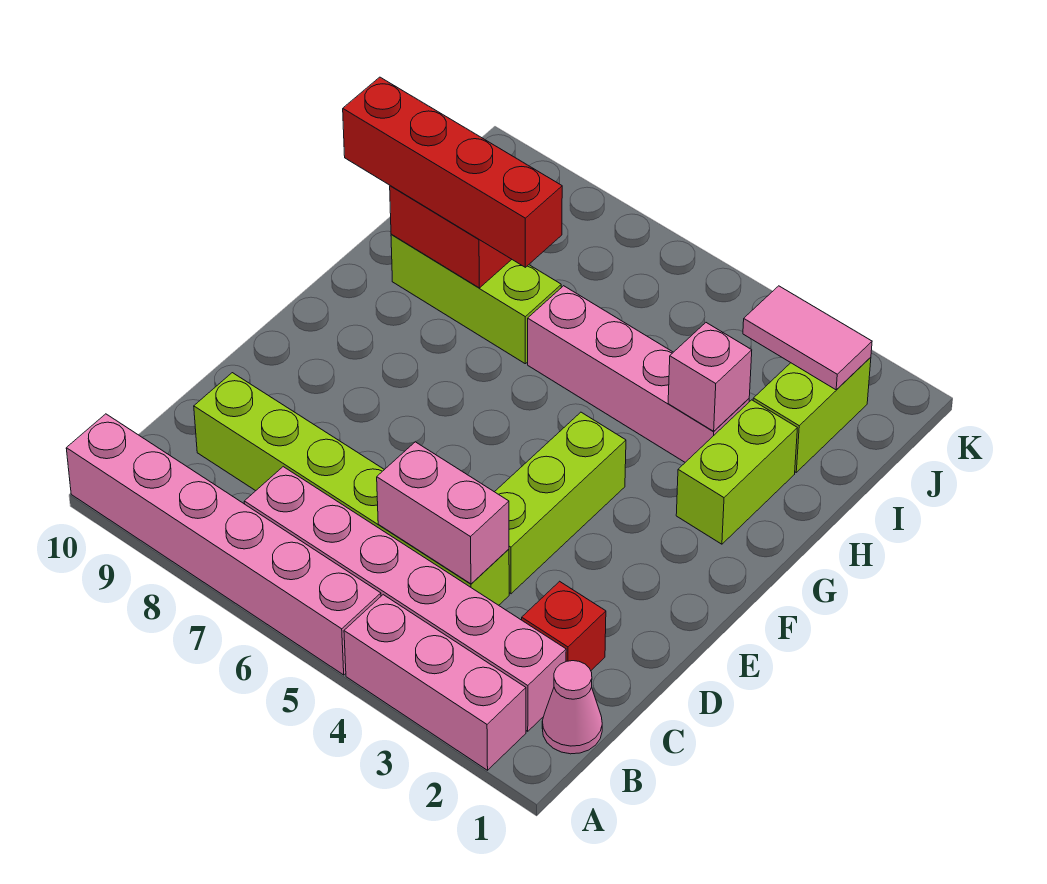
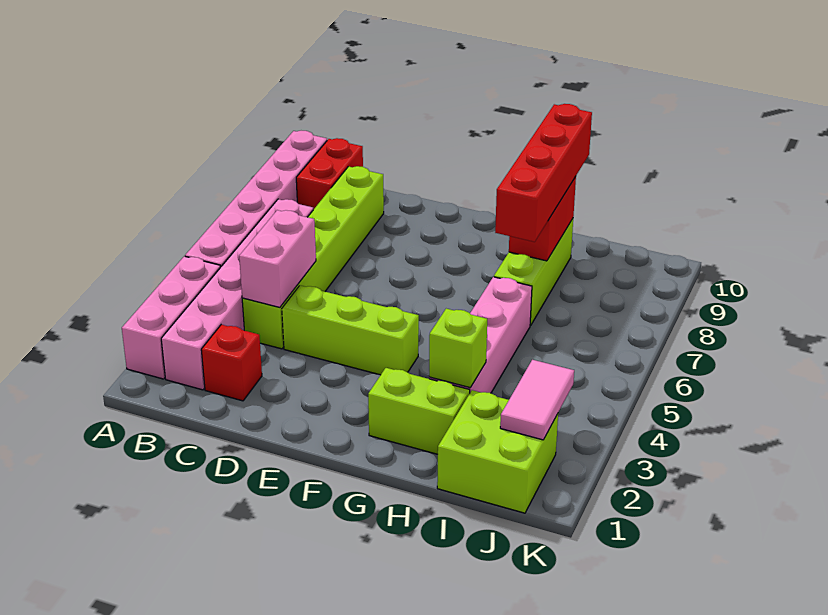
pink cone B1 level 1 -> none
none -> red brick B9:B10 level 1
pink brick H3 level 2 -> lime brick H3 level 2
lime brick I2:J2 level 1 -> lime brick I1:J2 level 1

